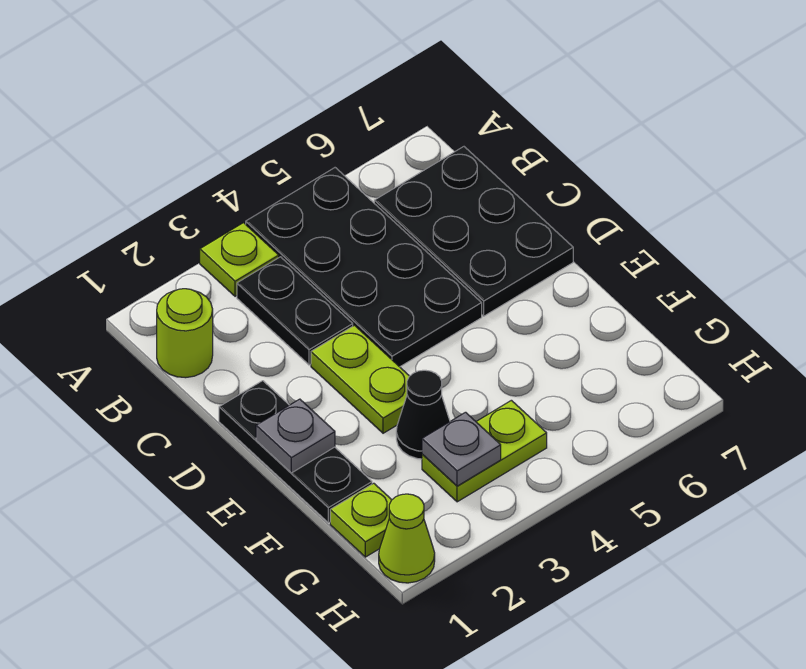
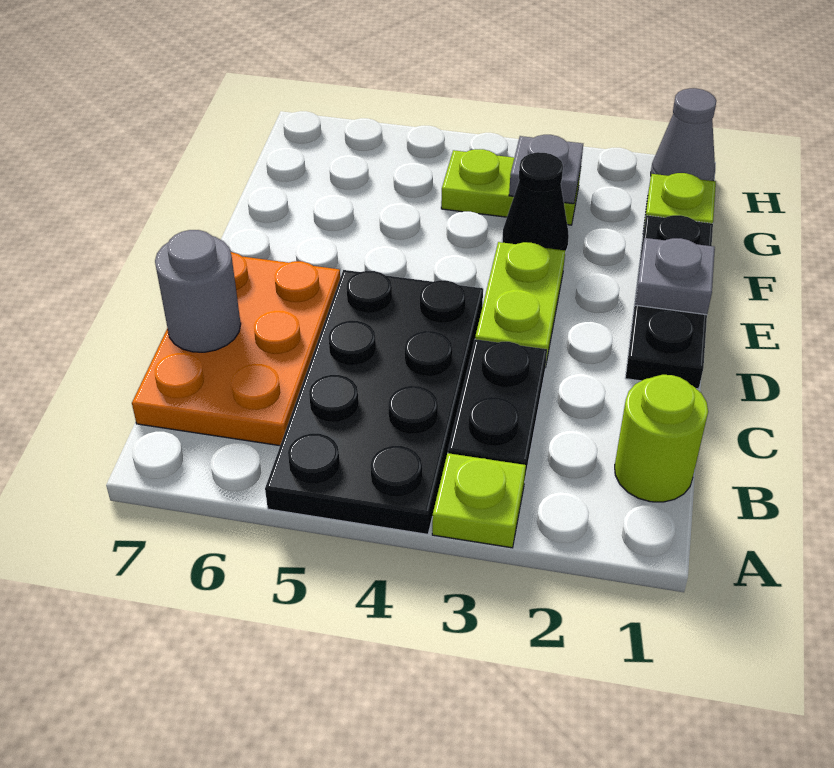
black plate B6:D7 level 1 -> orange plate B6:D7 level 1
none -> grey round brick C7 level 2
lime cone H1 level 1 -> grey cone H1 level 1

